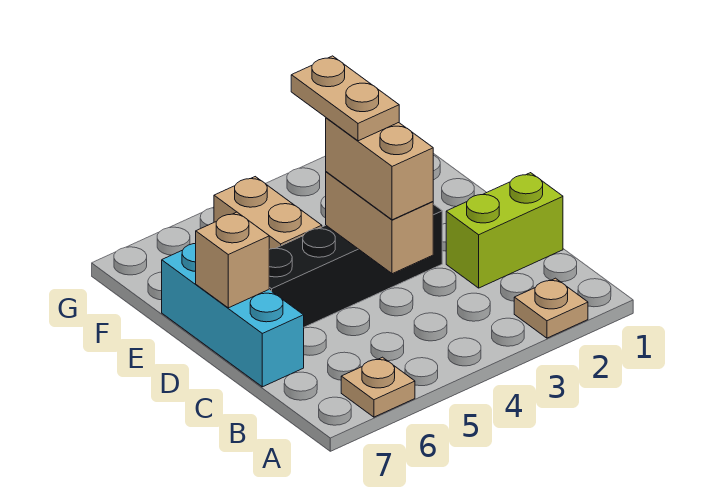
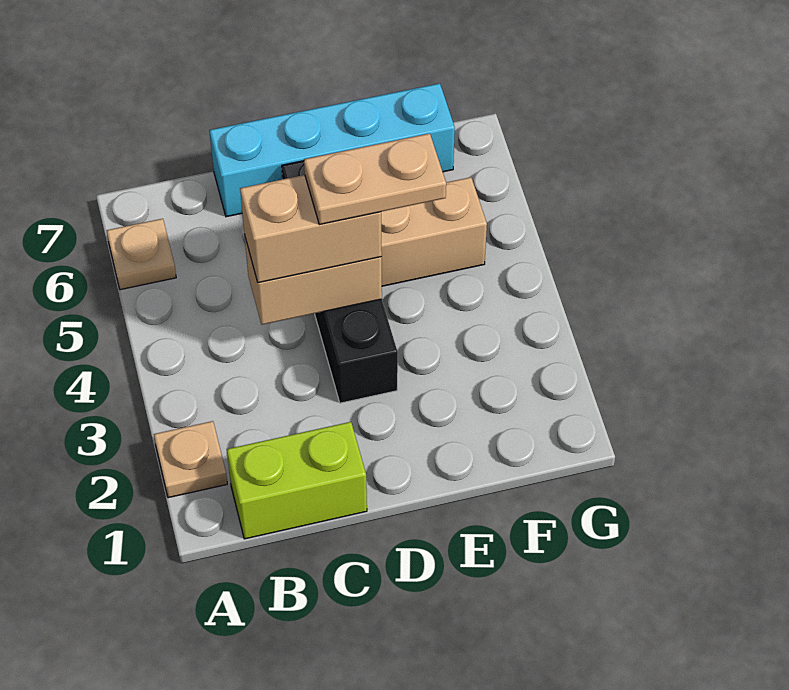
lime brick C1:C2 level 1 -> lime brick B1:C1 level 1
cyan brick C7:E7 level 1 -> cyan brick C7:F7 level 1
tan brick D7 level 2 -> none

